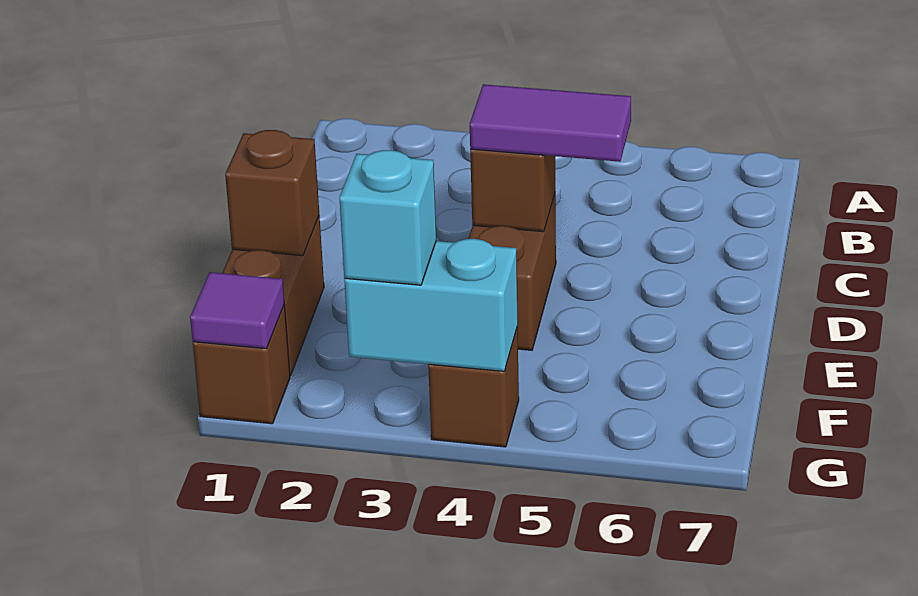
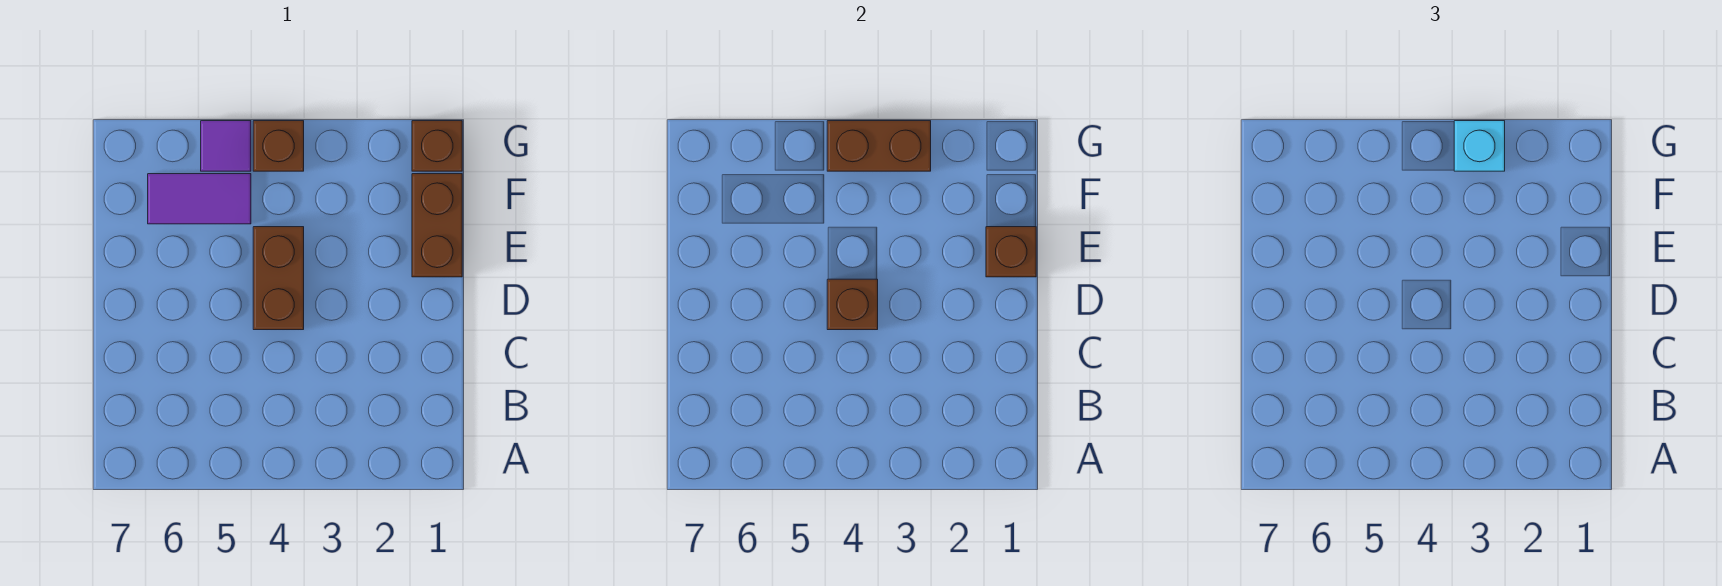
purple tile D4:D5 level 3 -> purple tile F5:F6 level 1
purple tile G1 level 2 -> purple tile G5 level 1
cyan brick G3:G4 level 2 -> brown brick G3:G4 level 2

